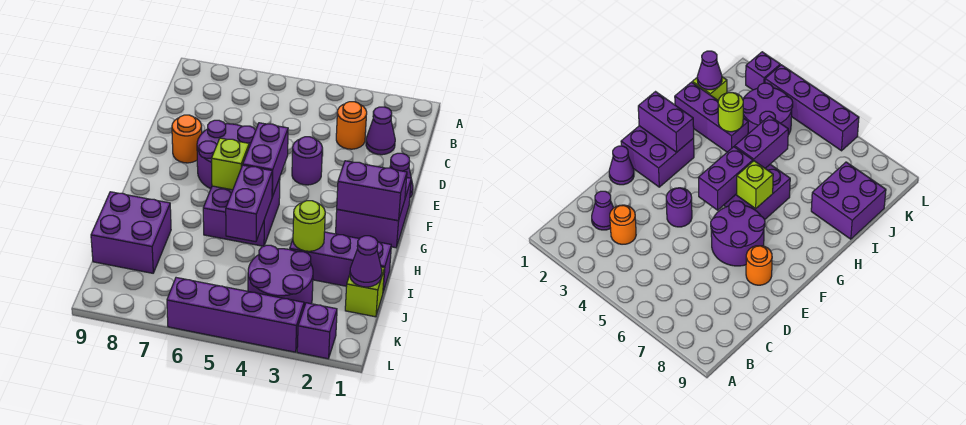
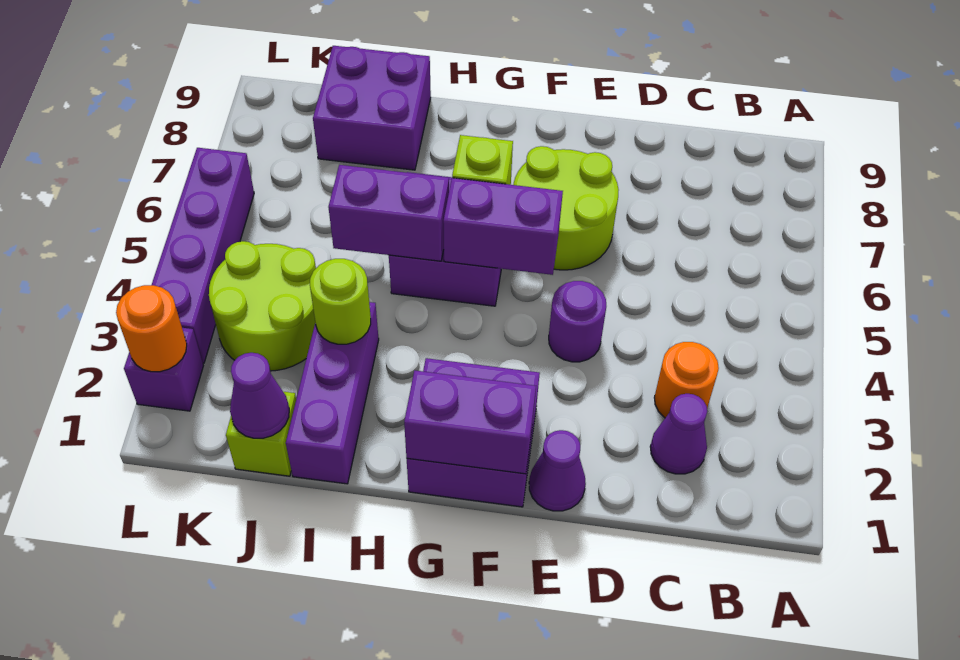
purple round brick E6:F7 level 1 -> lime round brick E6:F7 level 1
orange round brick E8 level 1 -> orange round brick L2 level 2
purple brick G1:G2 level 2 -> purple brick F1:G1 level 2
purple round brick J3:K4 level 1 -> lime round brick J3:K4 level 1

